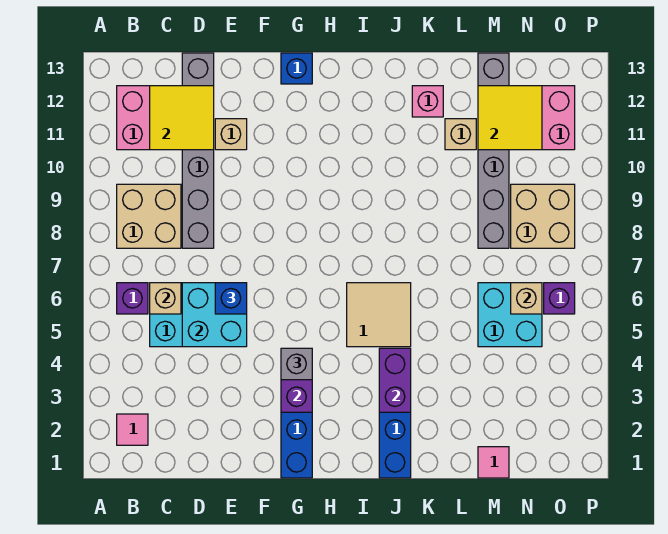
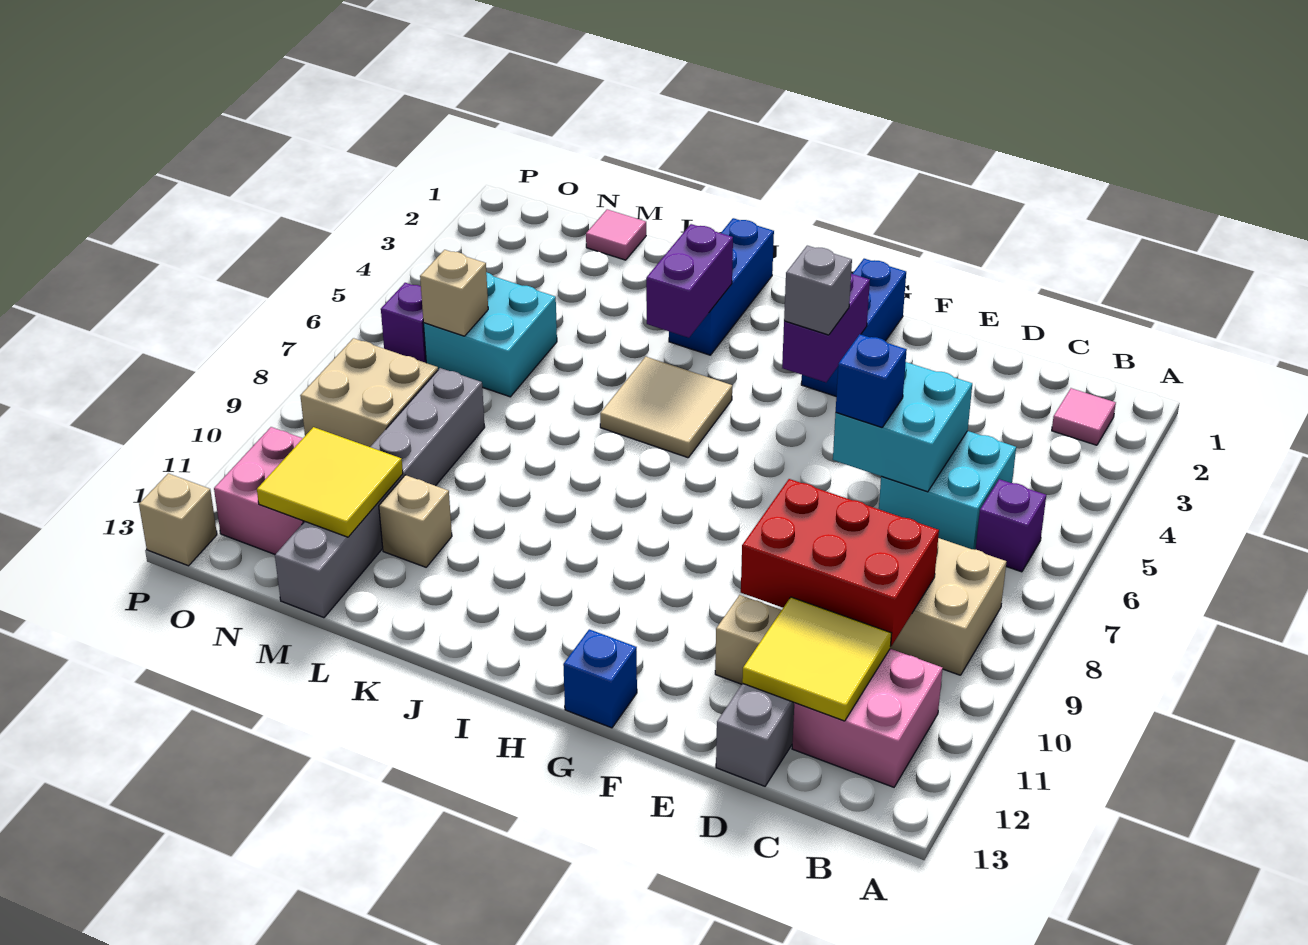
tan brick C6 level 2 -> tan brick P13 level 1
none -> red brick C9:E10 level 2
pink brick K12 level 1 -> none

